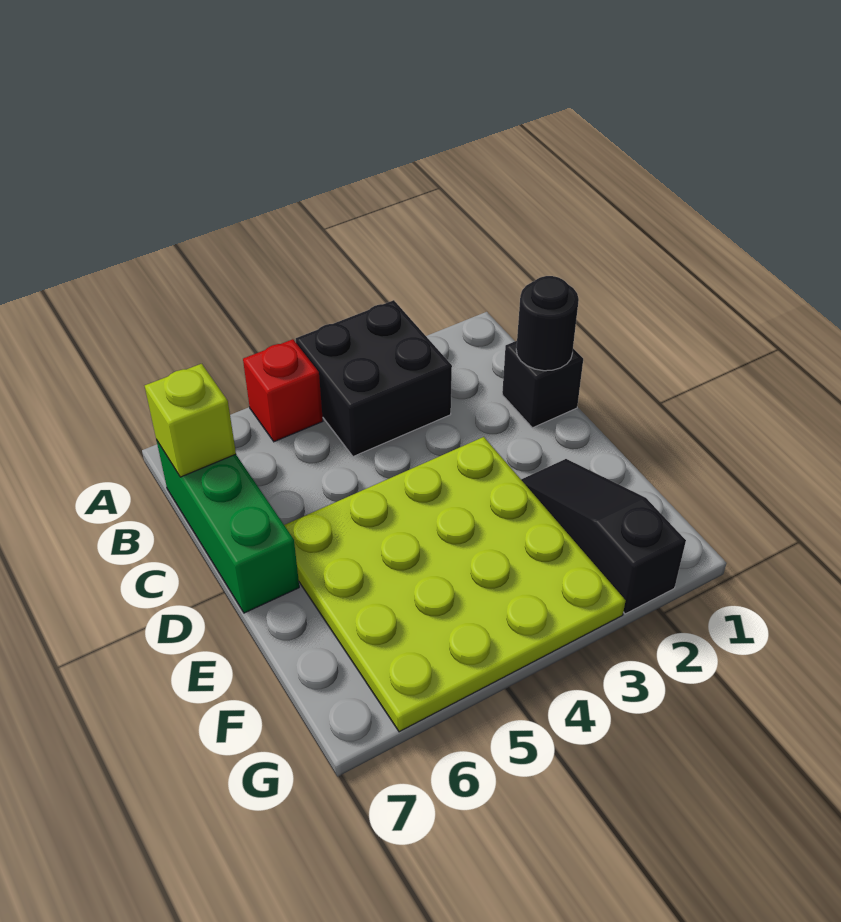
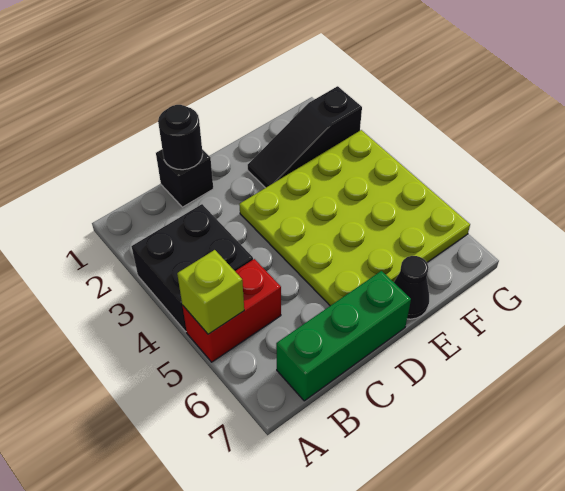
red brick A5 level 1 -> red brick A5:B5 level 1
lime brick B7 level 2 -> lime brick A5 level 2
none -> black cone E7 level 1

